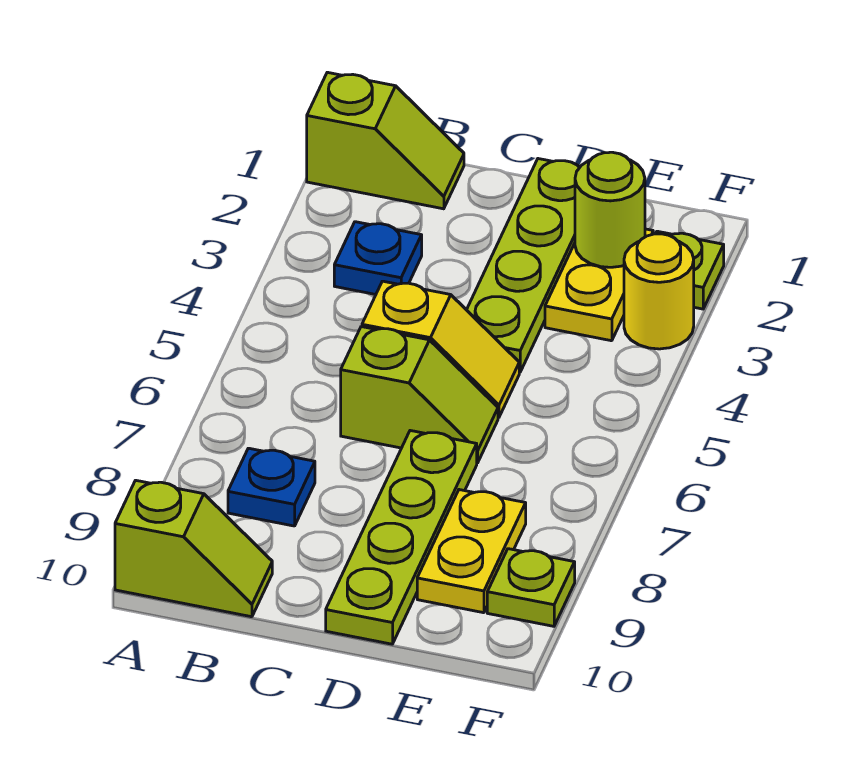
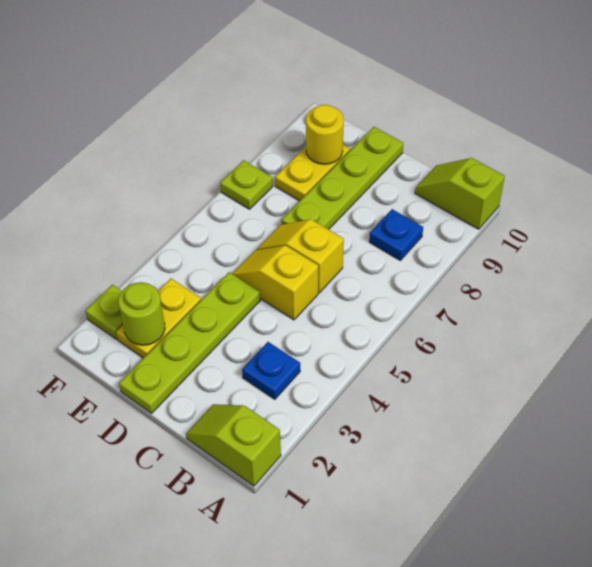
lime slope C6:D6 level 1 top C -> yellow slope C6:D6 level 1 top C
yellow round brick F3 level 1 -> yellow round brick E9 level 2
lime plate F9 level 1 -> lime plate F7 level 1

